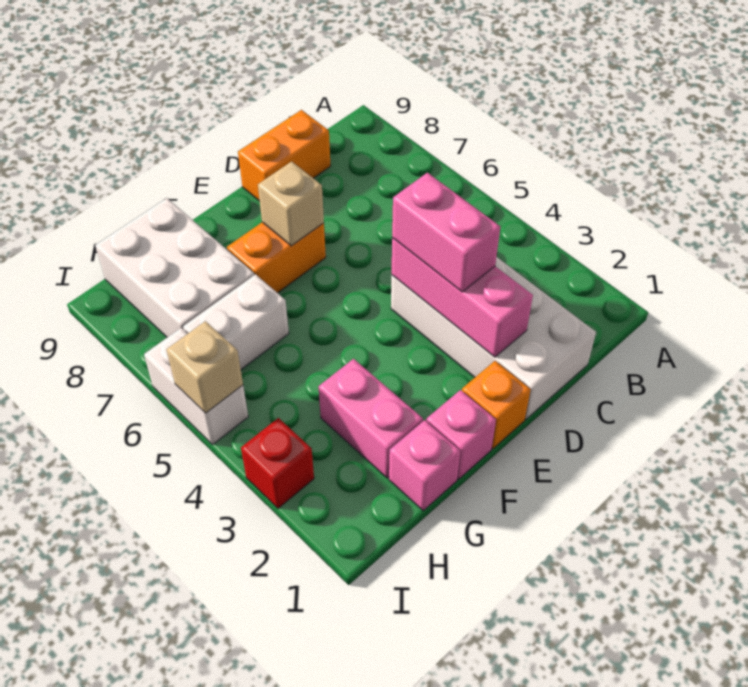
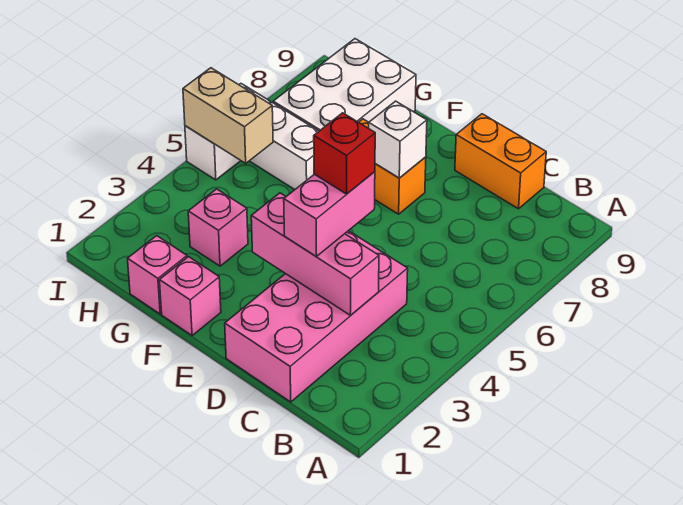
white brick C1:D4 level 1 -> pink brick C1:D4 level 1
pink brick D2:D4 level 2 -> pink brick C3:E3 level 2
orange brick E1 level 1 -> none
tan brick E7 level 2 -> white brick E7 level 2
pink brick G2:G3 level 1 -> pink brick G3 level 1
red brick I3 level 1 -> red brick D4 level 4
tan brick I5 level 2 -> tan brick H5:I5 level 2

